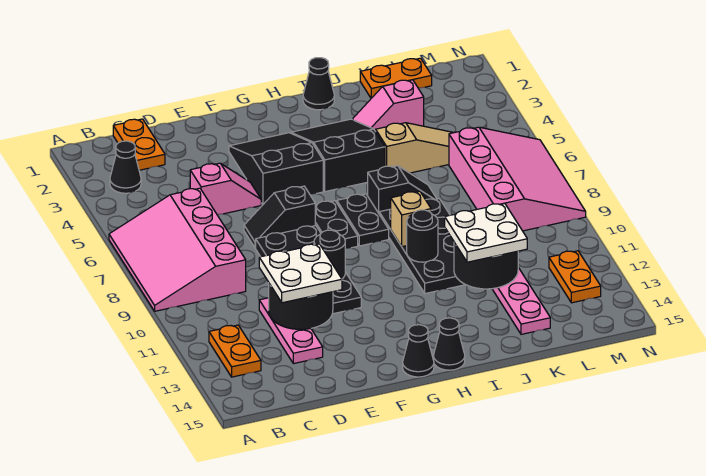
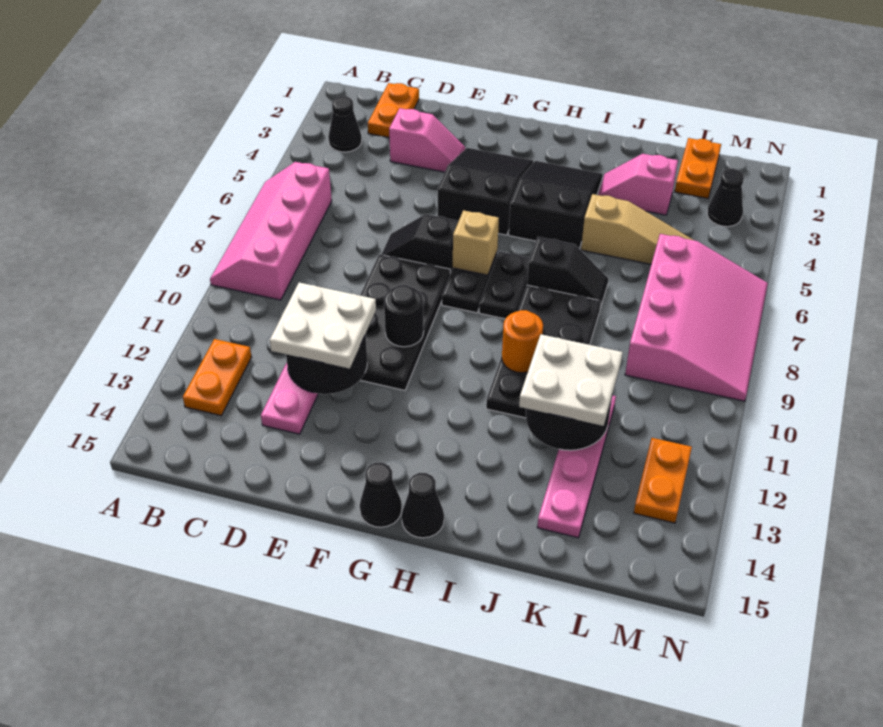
pink slope A6:C9 level 1 top C -> pink slope A6:B9 level 1 top B
pink slope D5:E5 level 1 top D -> pink slope D3:E3 level 1 top D
black cone I1 level 1 -> black cone M3 level 1
tan brick I9 level 2 -> tan brick G7 level 2
black round brick I10 level 2 -> orange round brick I10 level 2
orange plate K1:L1 level 1 -> orange plate L1:L2 level 1

